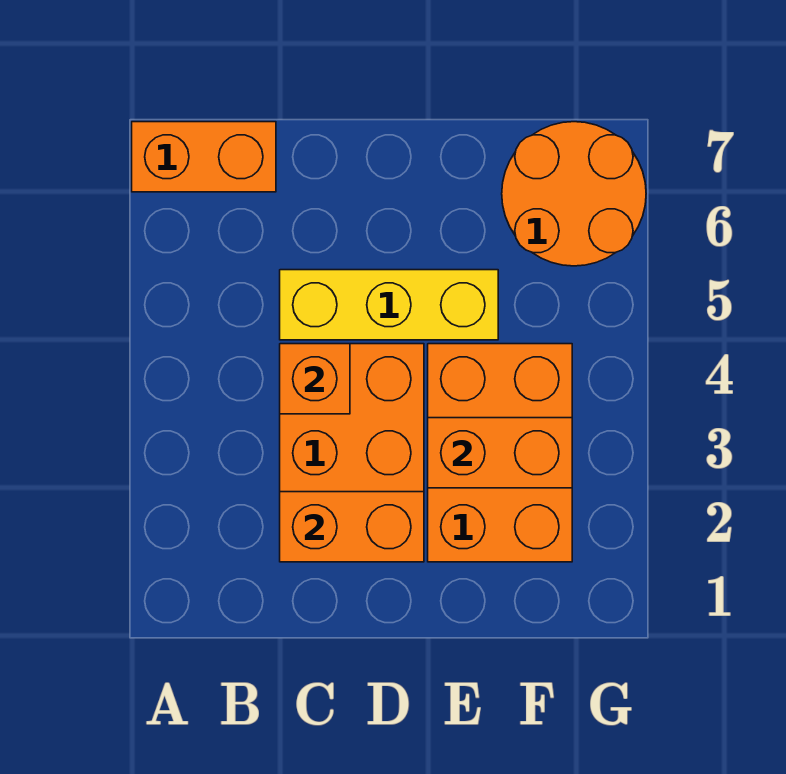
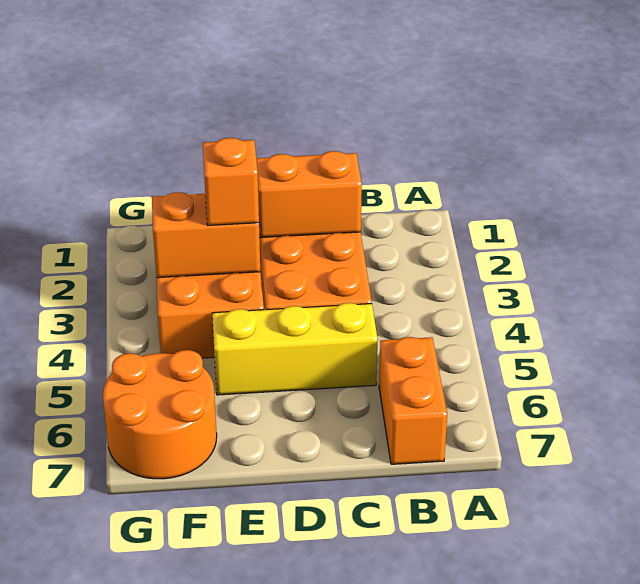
orange brick A7:B7 level 1 -> orange brick B6:B7 level 1
orange brick C4 level 2 -> orange brick E3 level 3

